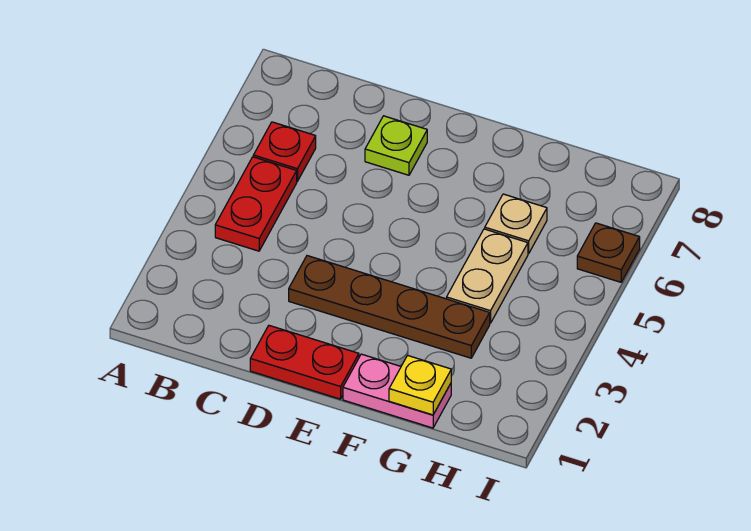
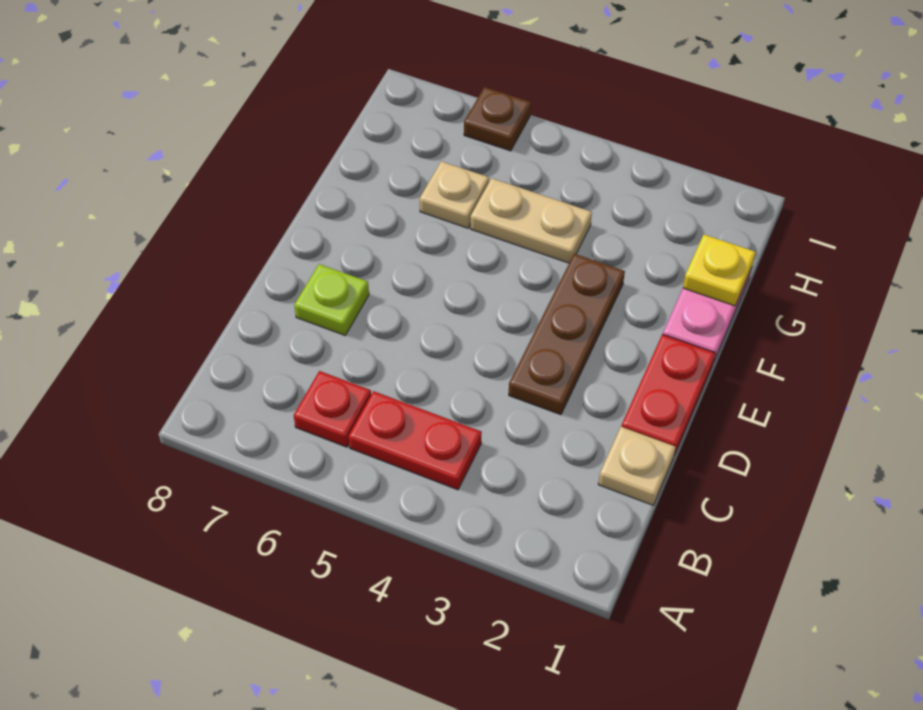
none -> tan plate C1 level 1
brown plate D3:G3 level 1 -> brown plate D3:F3 level 1

